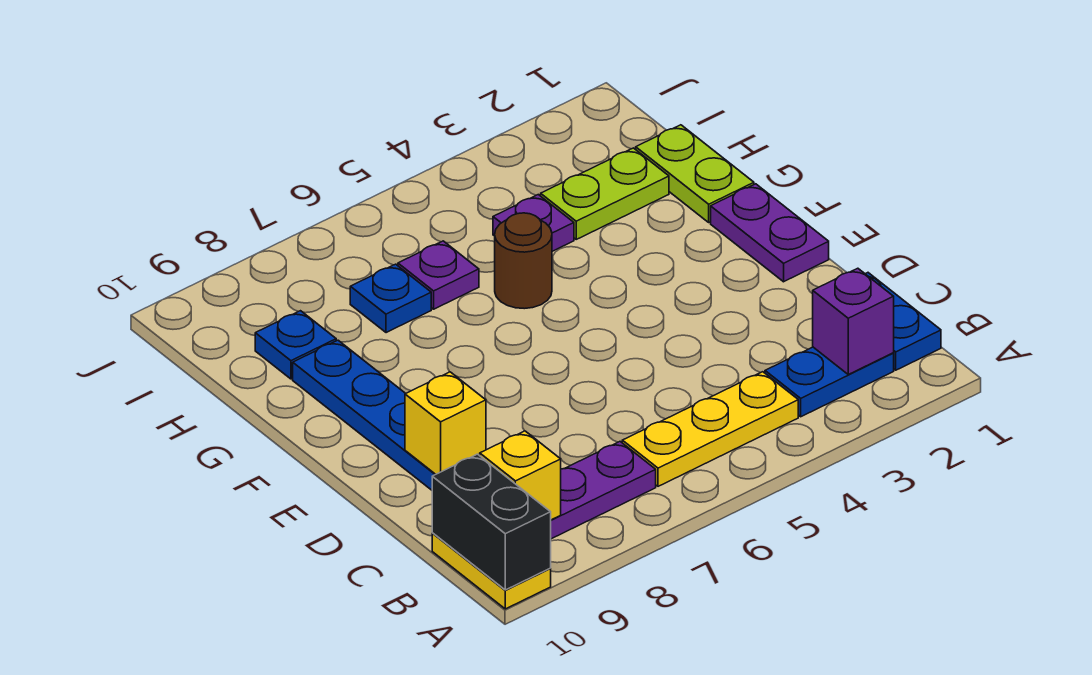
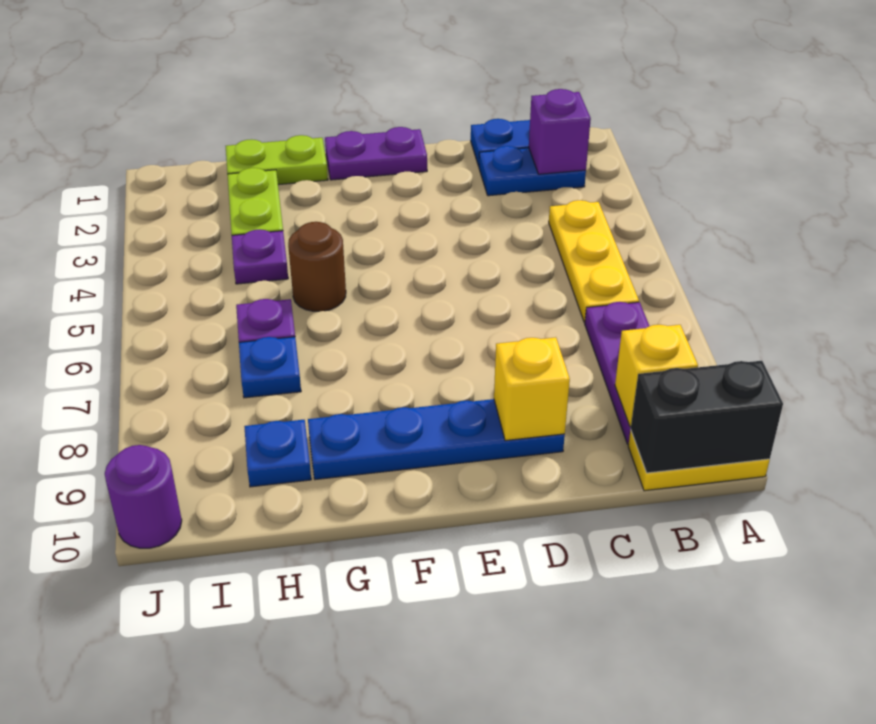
blue plate B2:B3 level 1 -> blue plate B2:C2 level 1
none -> purple round brick J10 level 1

